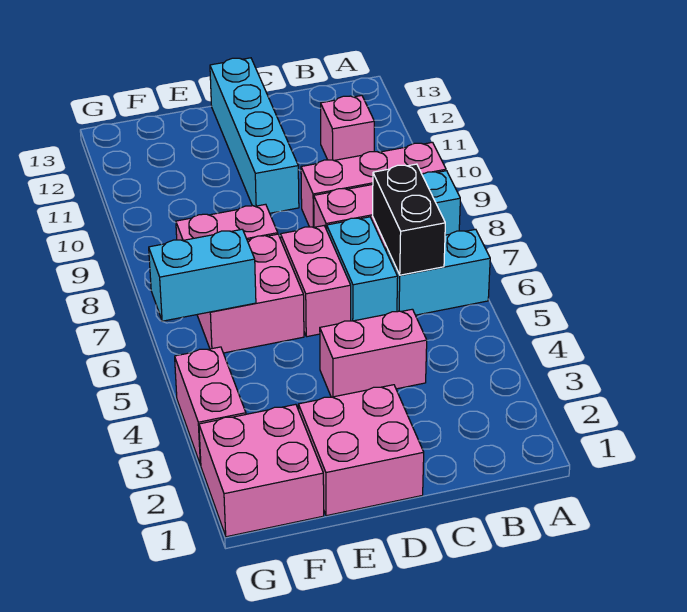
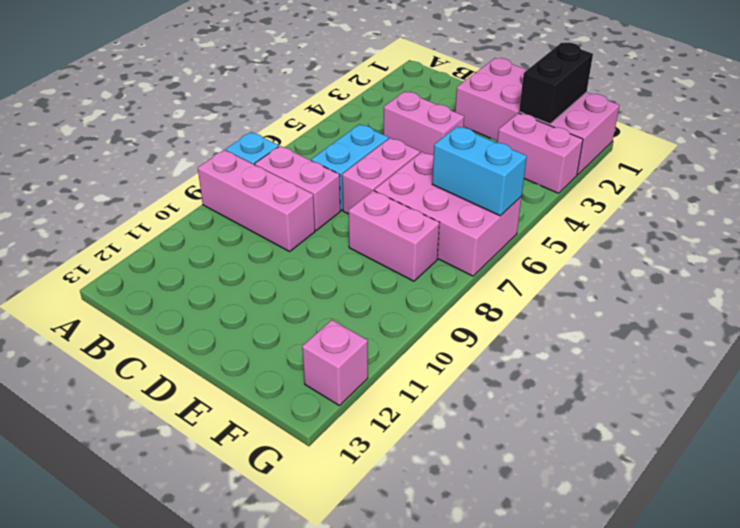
cyan brick A6:B6 level 1 -> none
black brick B6:B7 level 2 -> black brick F1:F2 level 2
pink brick B11 level 1 -> pink brick G12 level 1
cyan brick D10:D13 level 1 -> none
pink brick E6:F7 level 1 -> pink brick E6:G7 level 1
pink brick G3:G4 level 1 -> pink brick F3:G3 level 1

